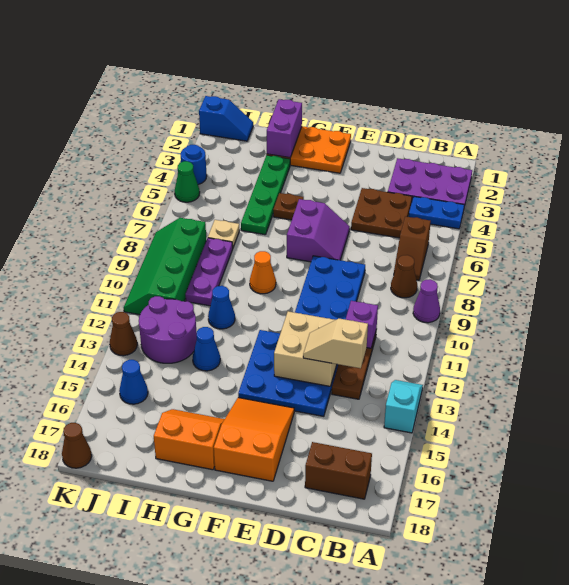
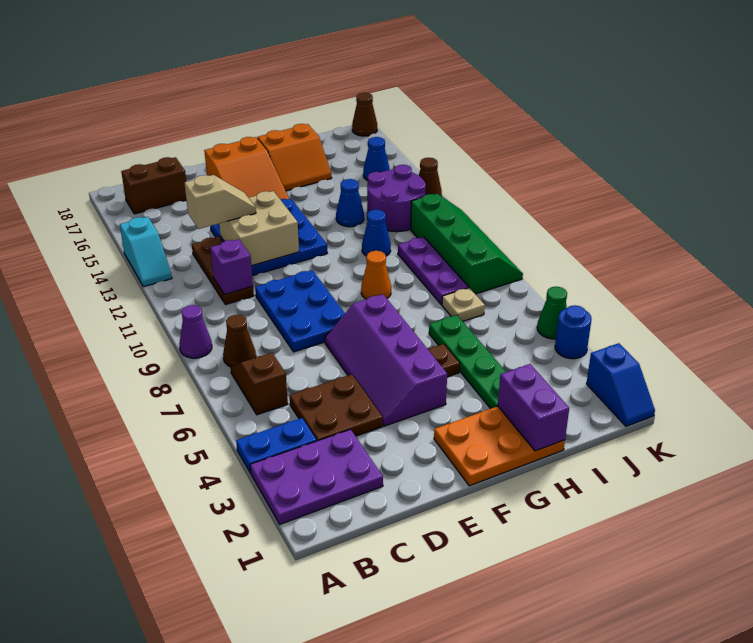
purple slope E6:F7 level 1 top F -> purple slope E4:F7 level 1 top F
blue slope J1:K1 level 1 top K -> blue slope K1:K2 level 1 top 2

